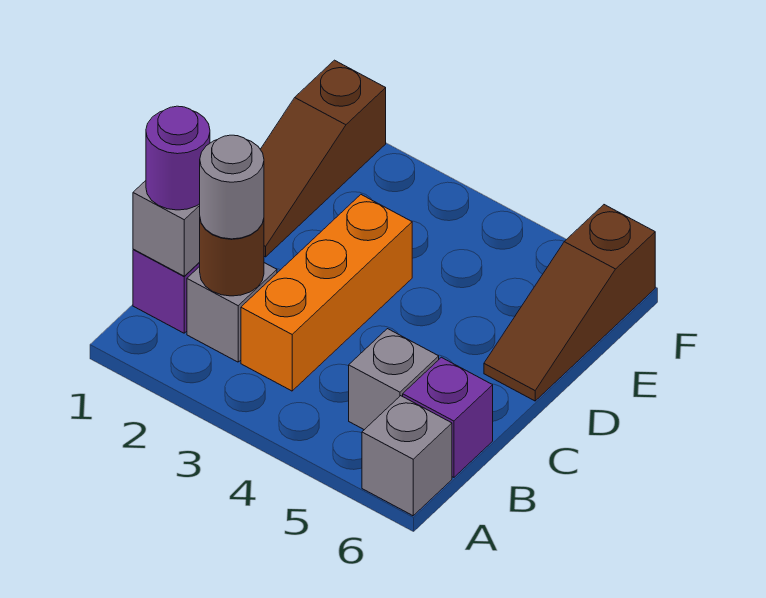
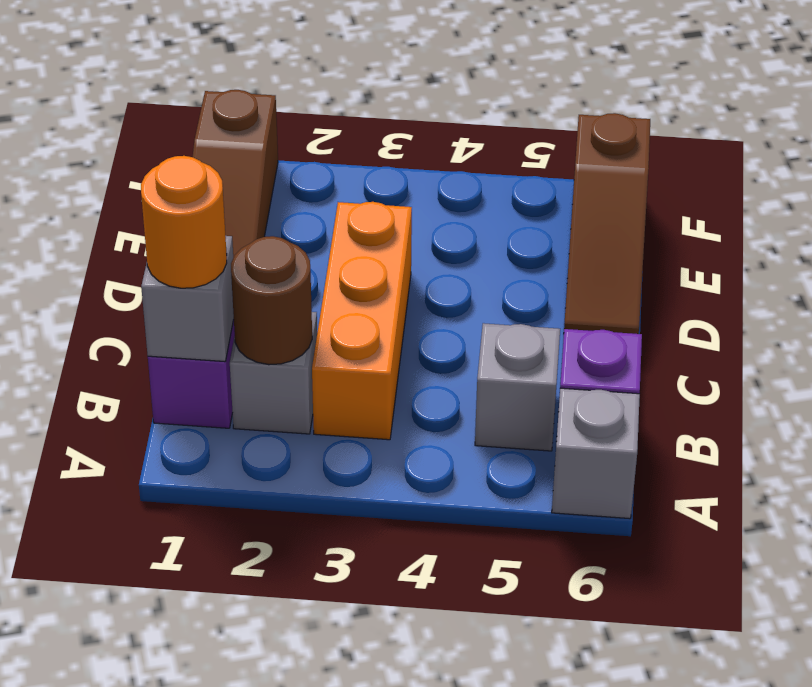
purple round brick B1 level 3 -> orange round brick B1 level 3
grey round brick B2 level 3 -> none

